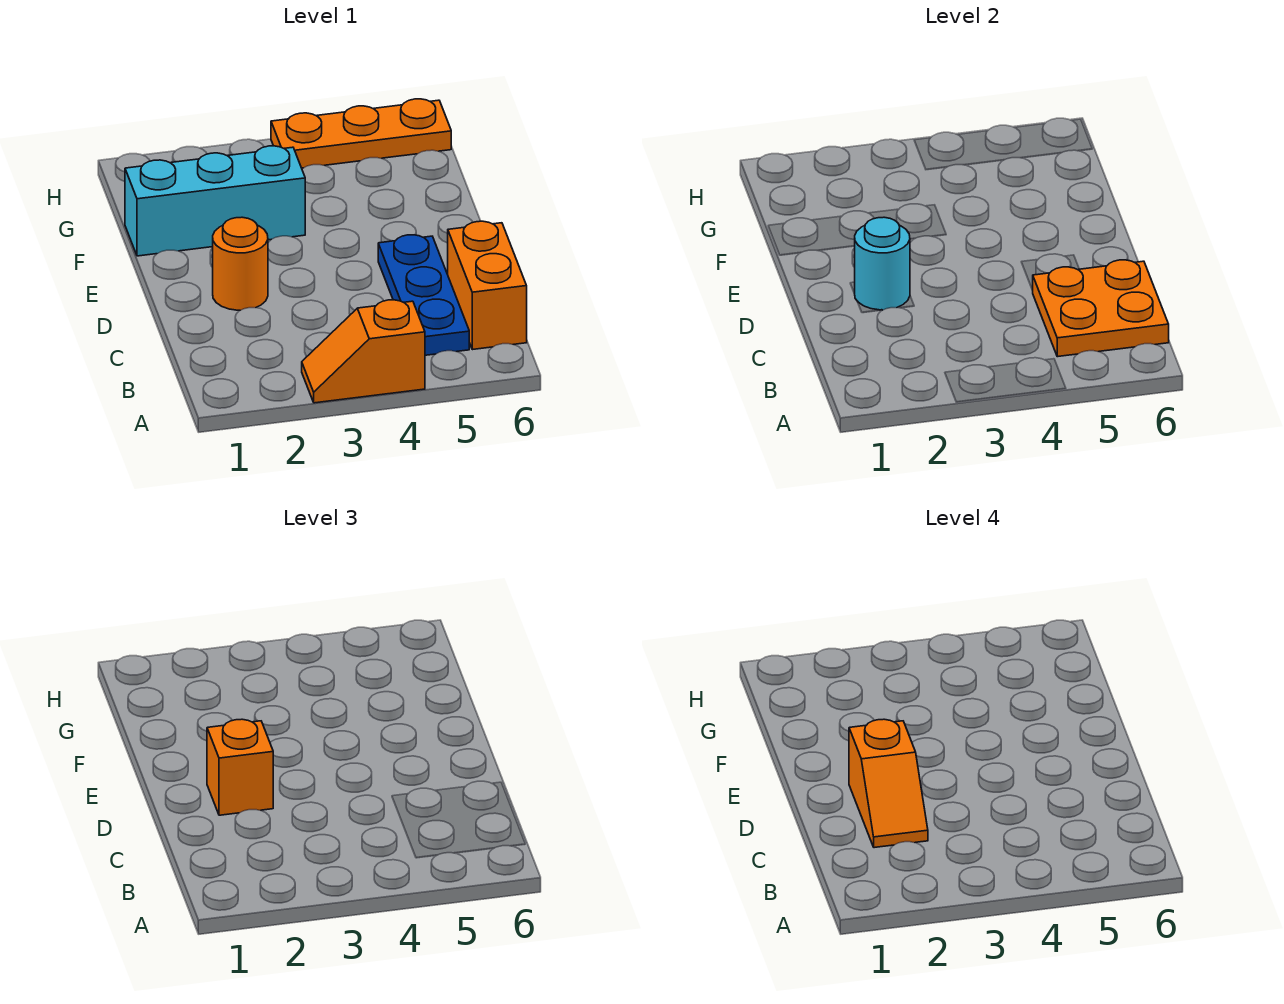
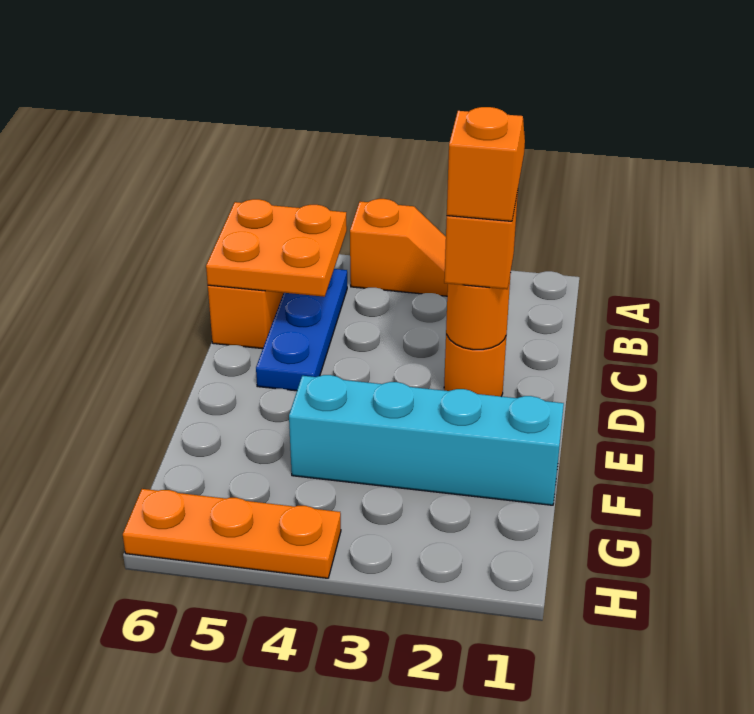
cyan round brick D2 level 2 -> orange round brick D2 level 2
cyan brick F1:F3 level 1 -> cyan brick F1:F4 level 1

